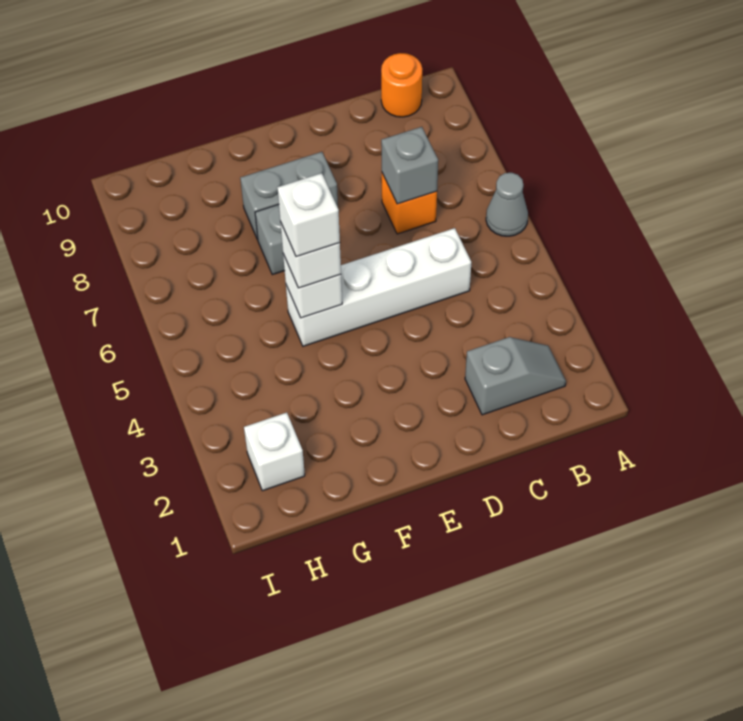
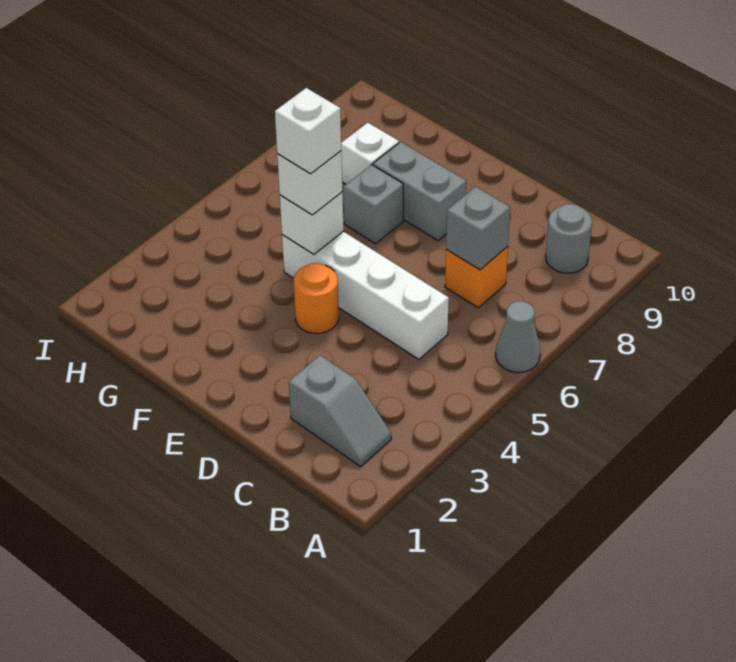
none -> grey round brick B9 level 1
orange round brick B10 level 1 -> orange round brick E4 level 1
white brick H2 level 1 -> white brick G8 level 1

